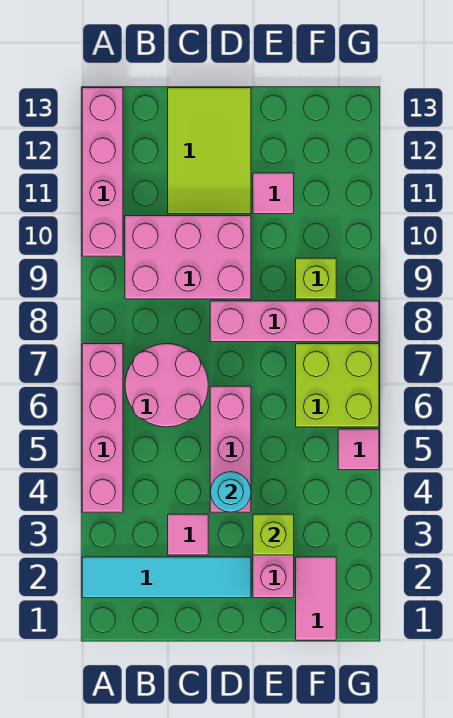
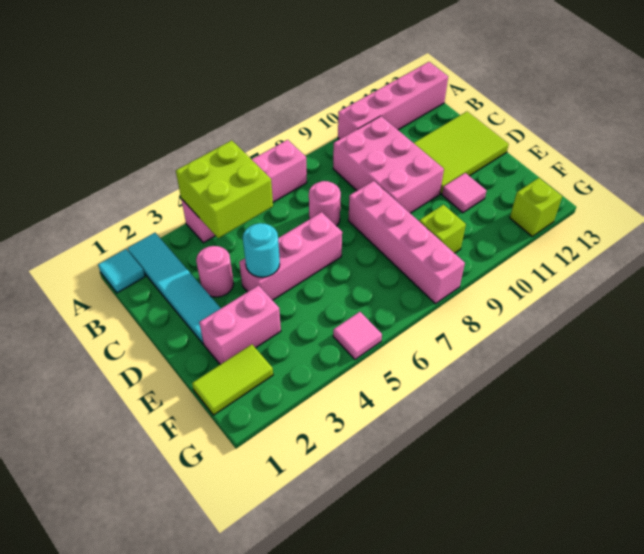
none -> cyan tile A1 level 1
pink round brick B6:C7 level 1 -> pink round brick C7 level 1
pink tile C3 level 1 -> pink round brick C3 level 1
lime brick E3 level 2 -> lime brick G12 level 1
pink tile F1:F2 level 1 -> lime tile F1:F2 level 1
lime brick F6:G7 level 1 -> lime brick A4:B5 level 2

